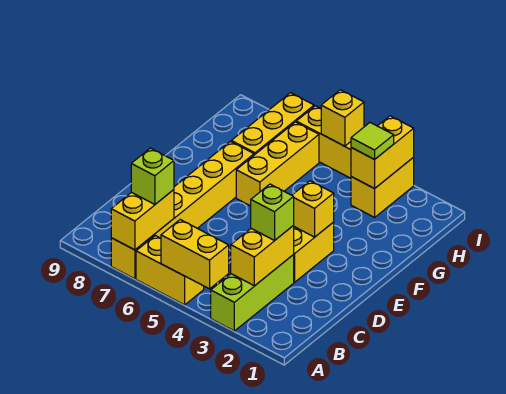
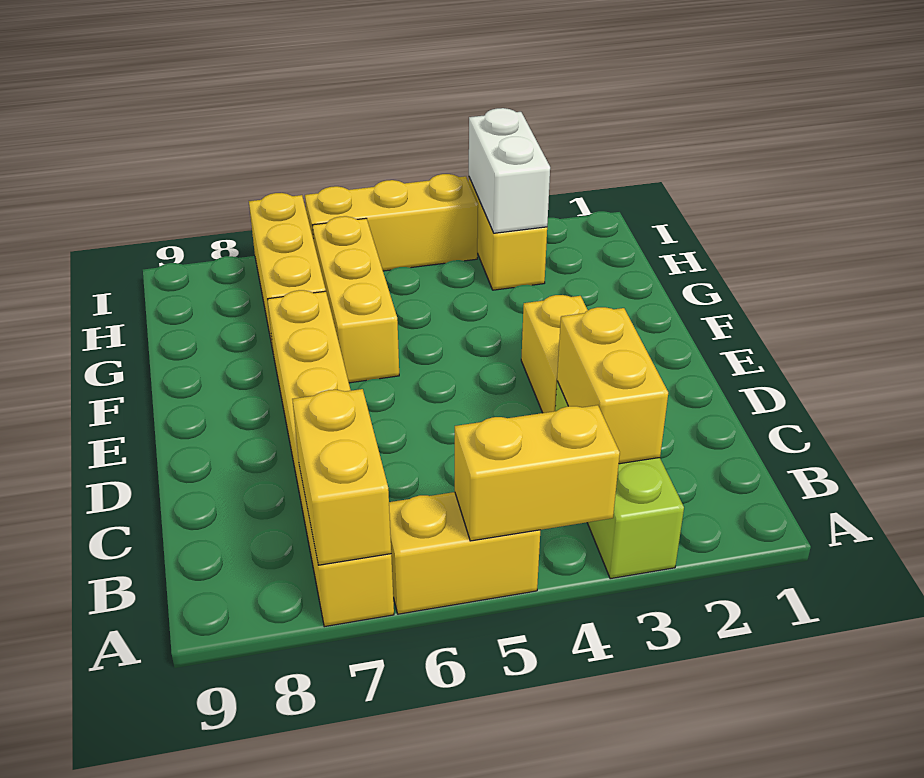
lime brick B7 level 3 -> none
lime brick C3 level 3 -> none
yellow brick E3 level 2 -> none
yellow brick H3:I3 level 2 -> white brick H3:I3 level 2
lime tile H3 level 3 -> none
yellow brick I5 level 2 -> none

